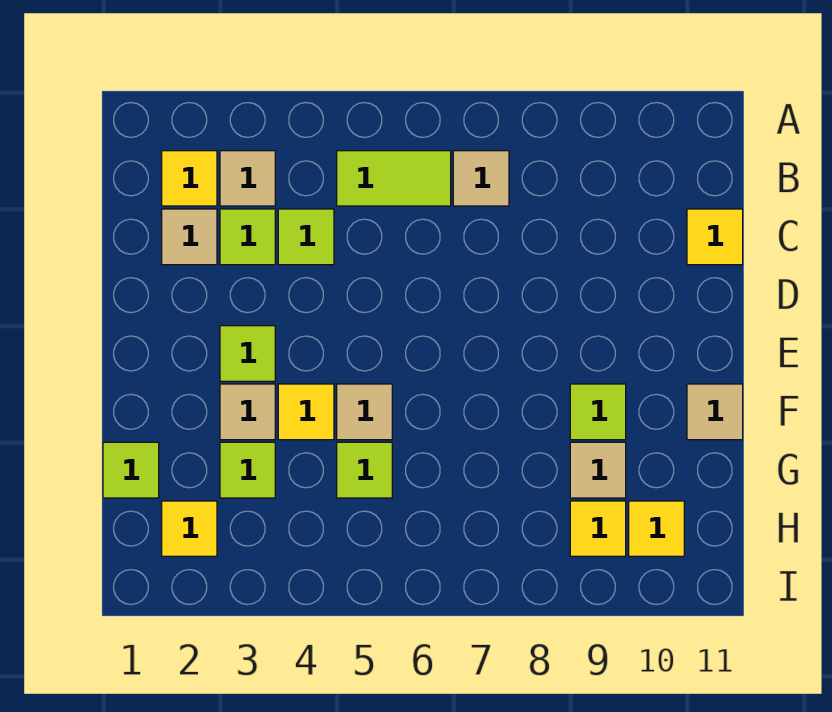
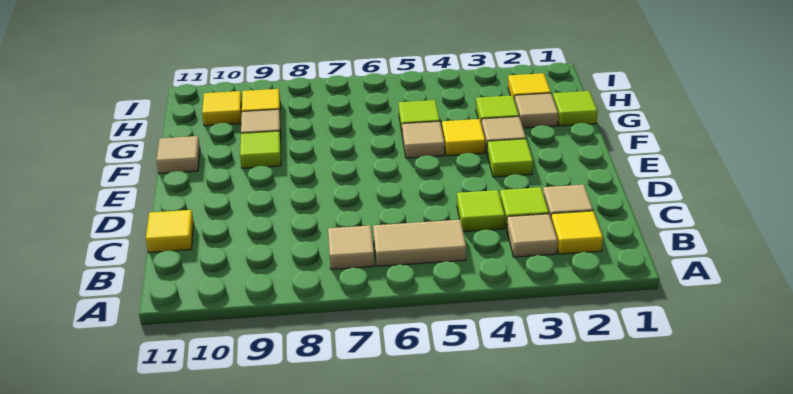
lime tile B5:B6 level 1 -> tan tile B5:B6 level 1
none -> tan tile G2 level 1

